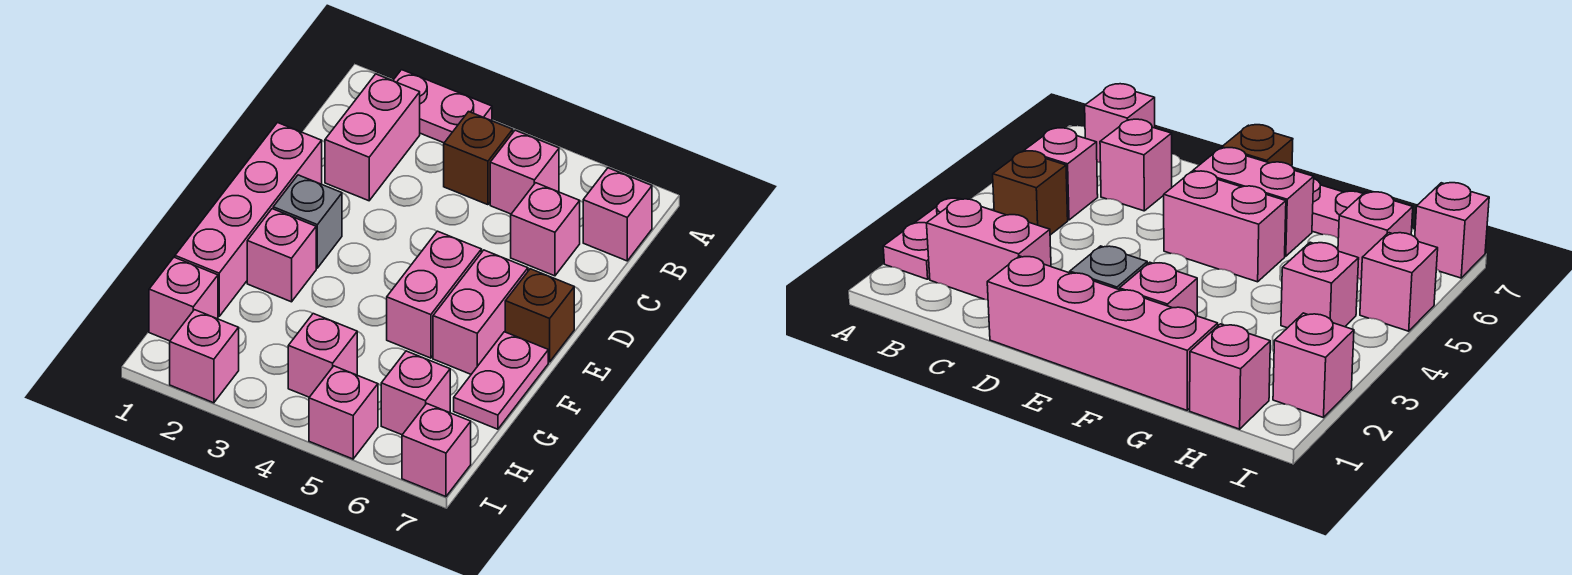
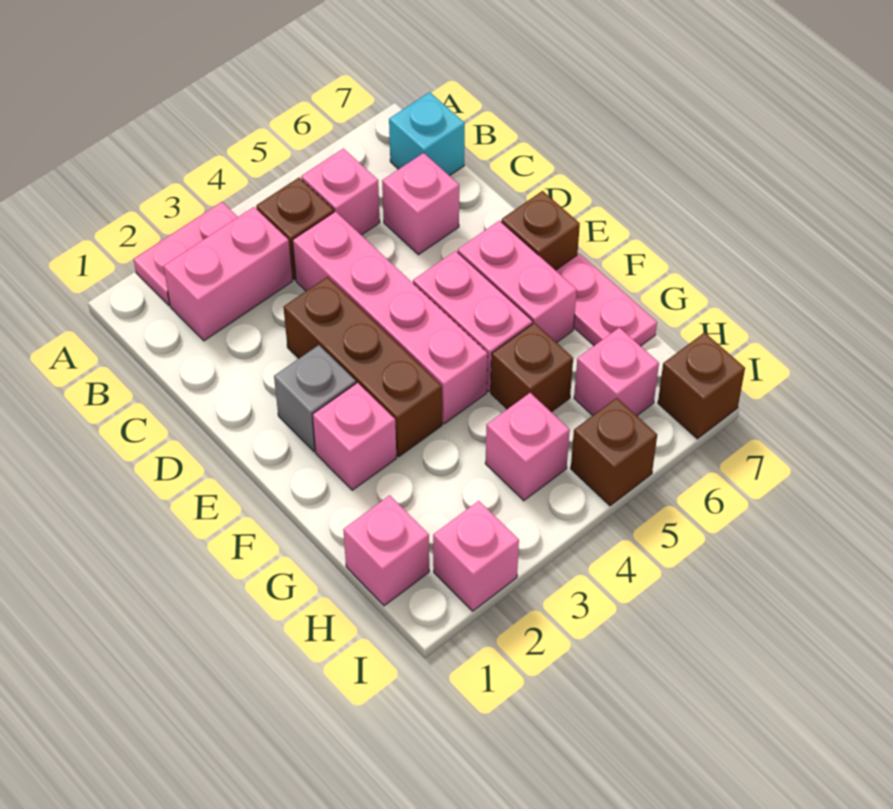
pink brick B2:C2 level 1 -> pink brick B2:B3 level 1
pink brick B7 level 1 -> cyan brick B7 level 1
pink brick D1:G1 level 1 -> pink brick C4:F4 level 1
none -> brown brick D3:F3 level 1
none -> brown brick G5 level 1
pink brick I5 level 1 -> brown brick I5 level 1
pink brick I7 level 1 -> brown brick I7 level 1

